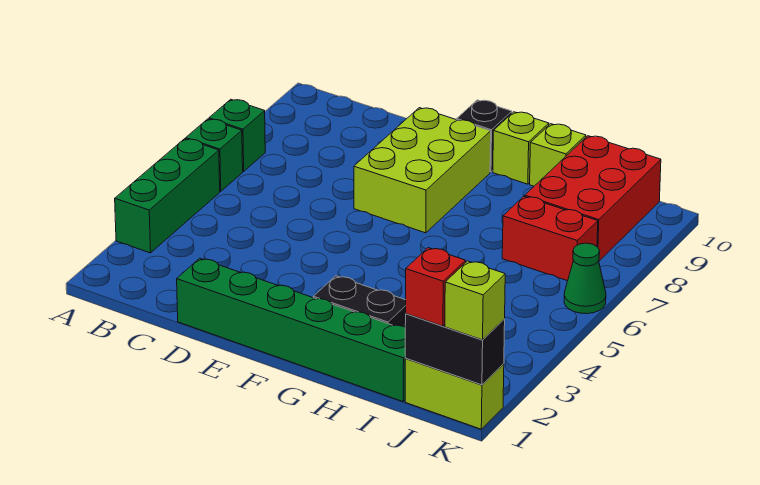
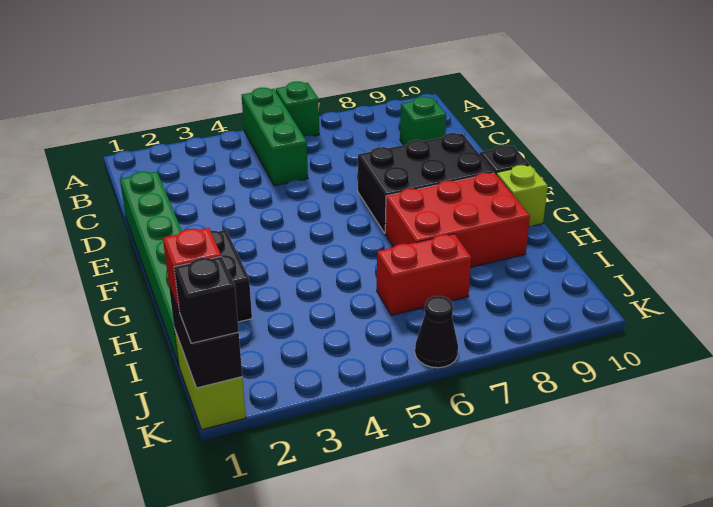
green brick A3:A5 level 1 -> green brick A5:C5 level 1
green brick A7 level 1 -> green brick C9 level 1
lime brick E7:F9 level 1 -> black brick E7:F9 level 1
lime brick H10 level 1 -> none
red brick I7:J7 level 1 -> red brick I6:I7 level 1
red brick I8:J10 level 1 -> red brick G7:H9 level 1
lime brick K1 level 3 -> black brick K1 level 3
green cone K6 level 1 -> black cone K6 level 1

